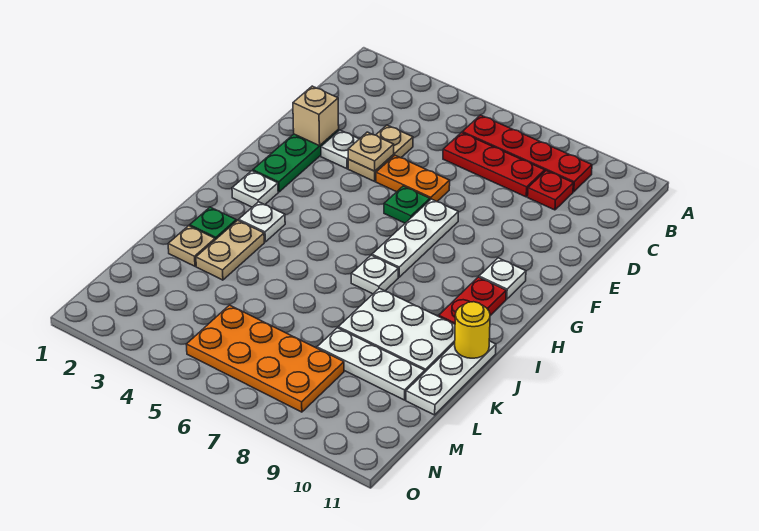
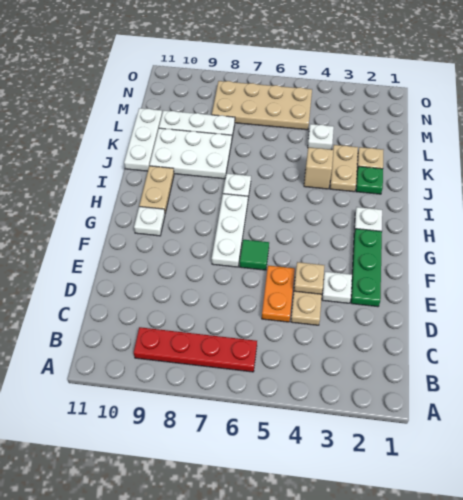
red plate C6:C8 level 1 -> none
red plate C9 level 1 -> none
tan brick E2 level 2 -> tan brick J4 level 1
orange plate E5:E6 level 1 -> orange plate D5:E5 level 1
green plate F6 level 1 -> green tile F6 level 1
red plate H10:I10 level 1 -> tan plate H10:I10 level 1
white plate I3 level 1 -> white plate L4 level 1
yellow round brick J11 level 2 -> none
orange plate M5:N8 level 1 -> tan plate M5:N8 level 1

